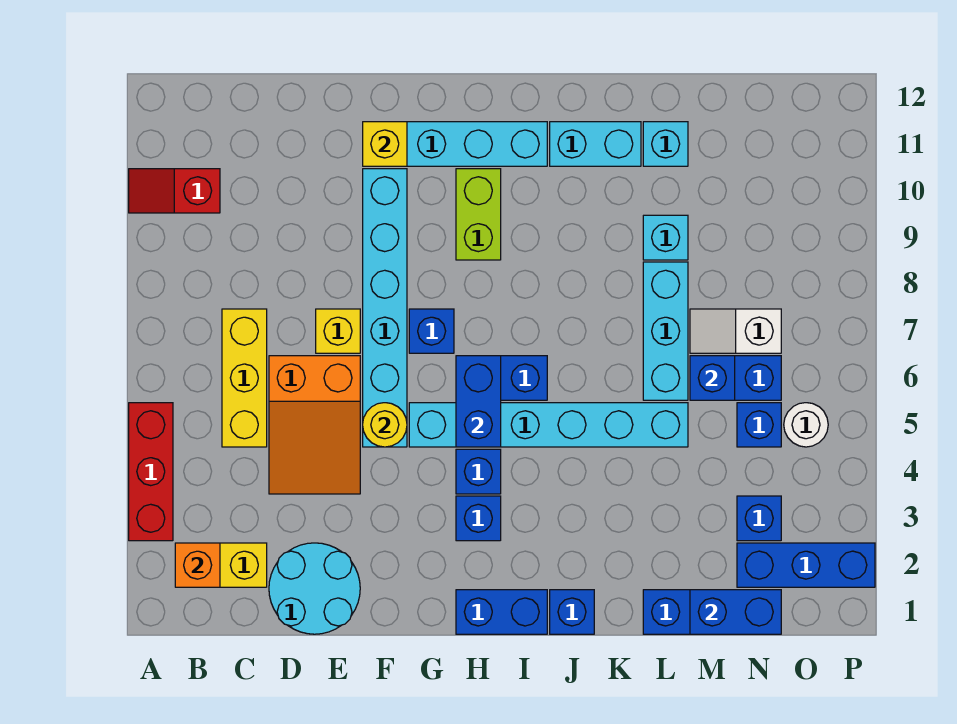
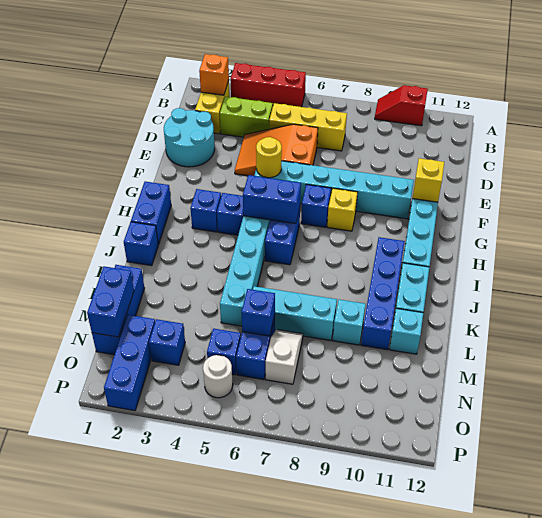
red slope A10:B10 level 1 top B -> red slope A9:A10 level 1 top 10
yellow brick E7 level 1 -> yellow brick G8 level 1
lime brick H9:H10 level 1 -> lime brick C3:C4 level 1
none -> blue brick I10:L10 level 1

